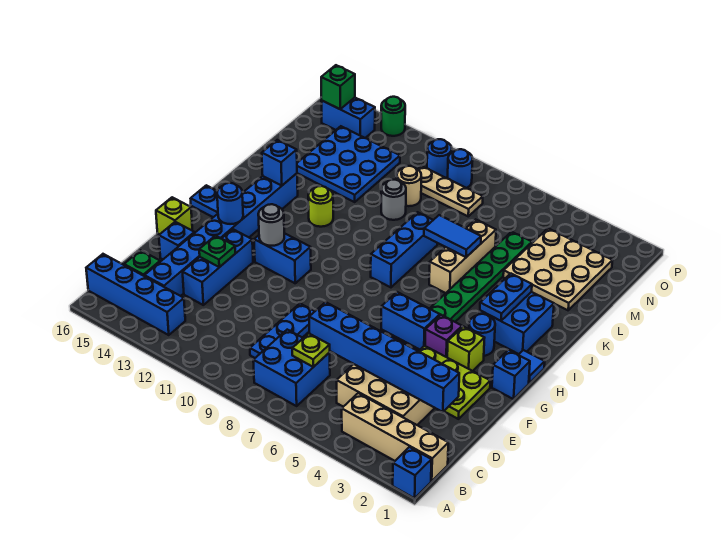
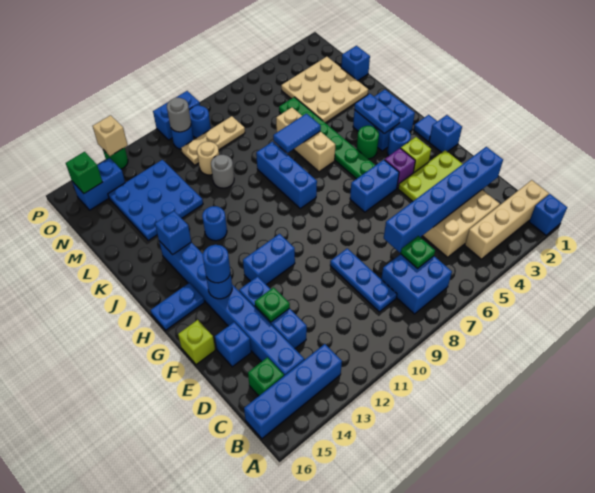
lime plate C7 level 2 -> green plate C7 level 2
grey round brick G12 level 2 -> grey round brick O10 level 2
none -> blue round brick G14 level 3
none -> green round brick I4 level 1
lime round brick J12 level 1 -> blue round brick J12 level 1
none -> blue brick M1 level 1
none -> blue brick P9:P10 level 1
none -> tan brick P13 level 2

